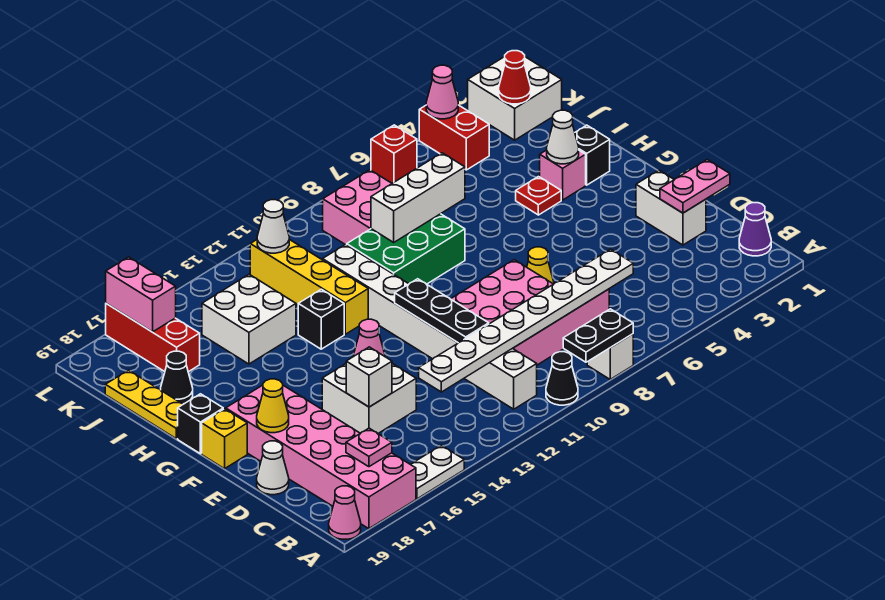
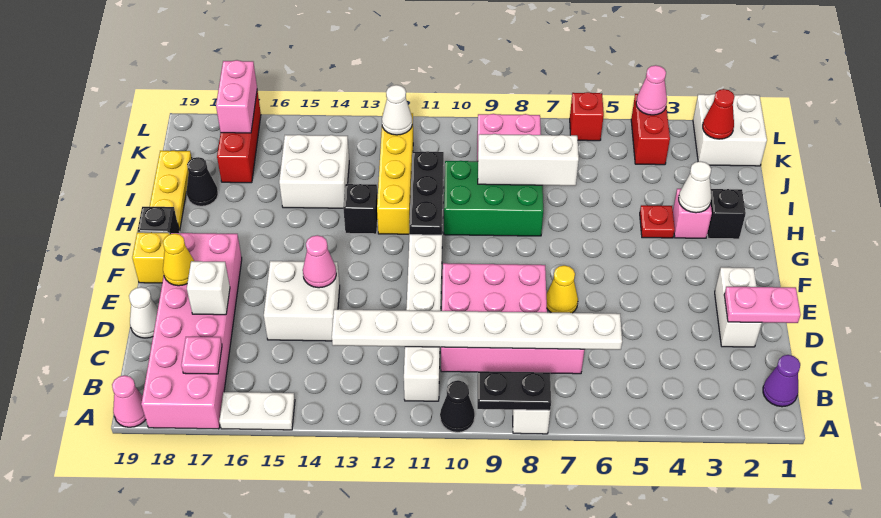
black plate D11:F11 level 2 -> black plate G11:I11 level 2
white brick D15 level 2 -> white brick D17 level 2

